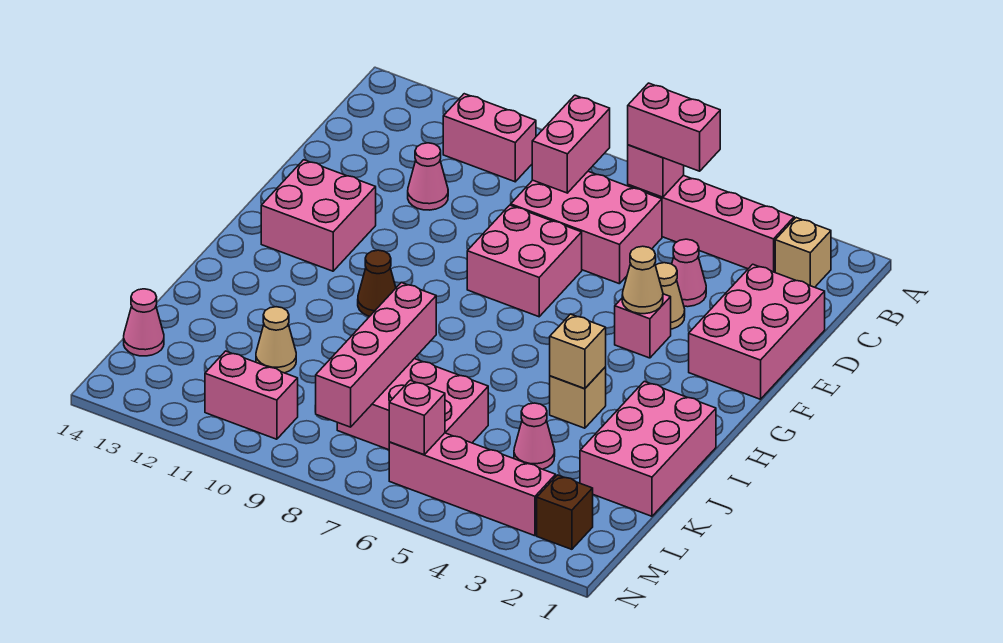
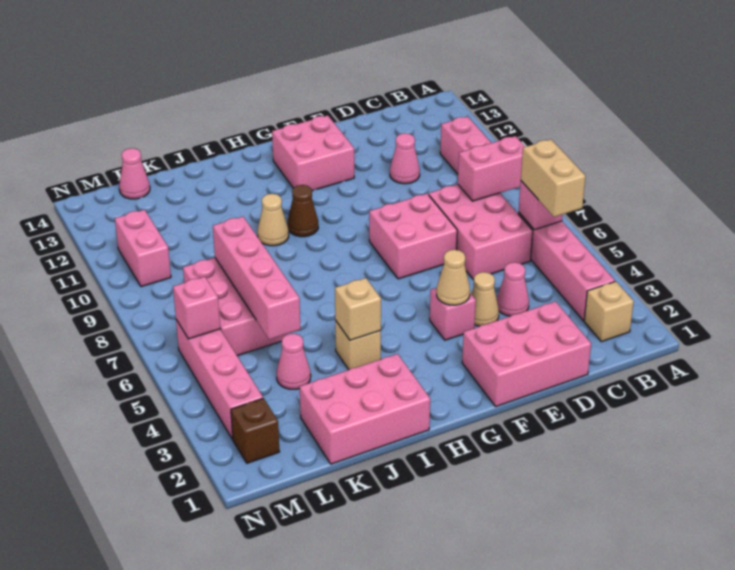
pink brick B5:B6 level 3 -> tan brick B5:B6 level 3
pink brick J8:M8 level 2 -> pink brick K5:K8 level 2
tan cone K11 level 1 -> tan cone I10 level 1

